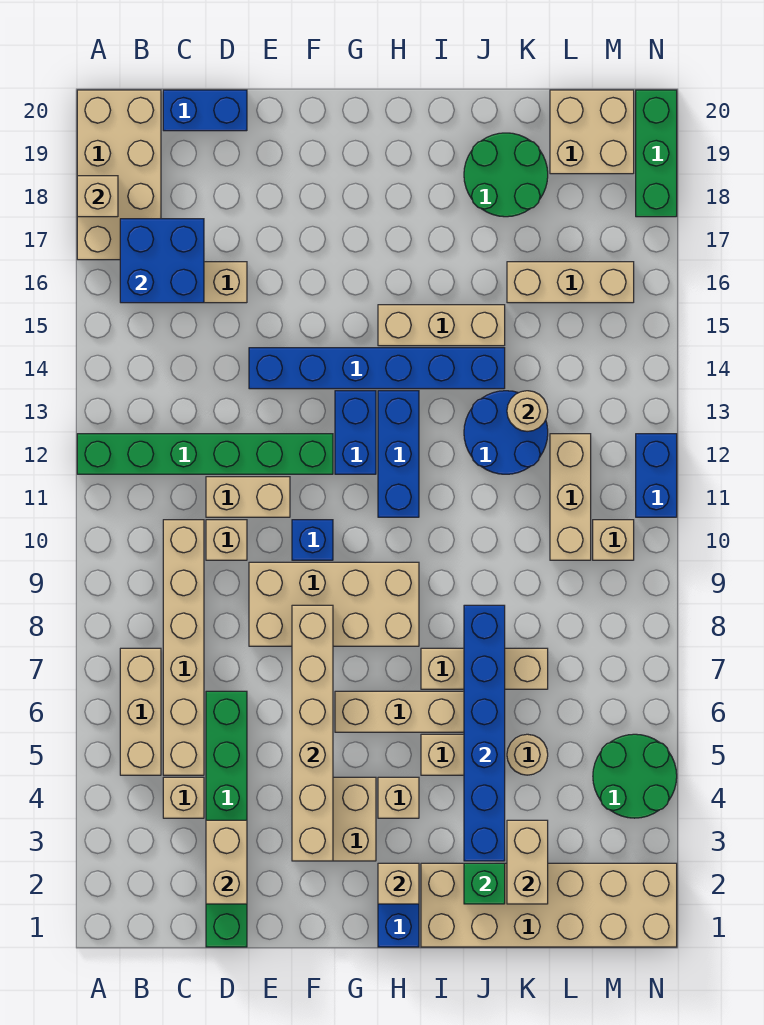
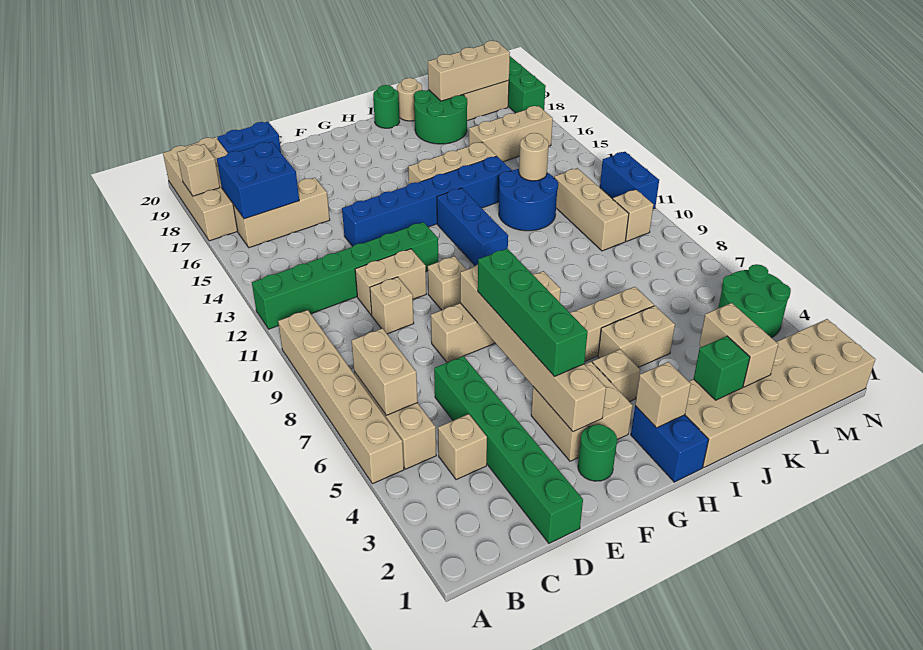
tan brick C5:C10 level 1 -> tan brick A5:A10 level 1
tan brick D2:D3 level 2 -> tan brick B6:B7 level 2
tan brick E8:H9 level 1 -> tan brick E8:H8 level 1
none -> green round brick F2 level 1
none -> green brick F4:F7 level 3
blue brick F10 level 1 -> tan brick F10 level 1
blue brick G12:G13 level 1 -> none
tan brick I7:K7 level 1 -> tan brick K19:M19 level 2
none -> green round brick I20 level 1
blue brick J3:J8 level 2 -> none
tan round brick K5 level 1 -> tan round brick J20 level 1

